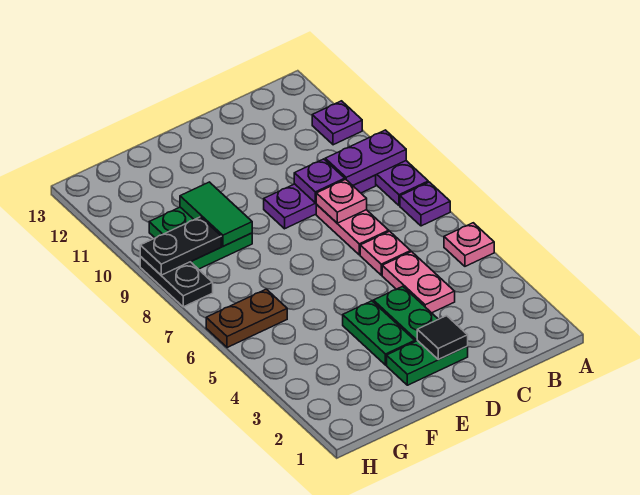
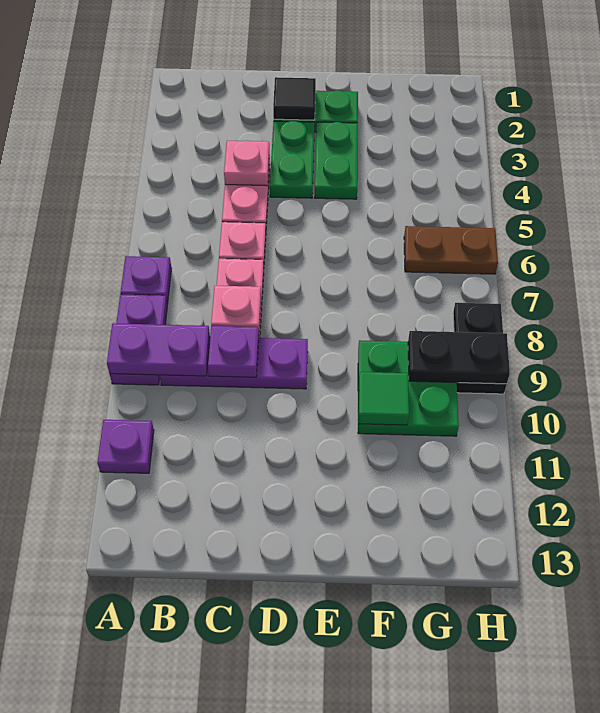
pink plate A5 level 1 -> pink plate C4 level 2
green tile F9:F10 level 2 -> green tile F10 level 2

